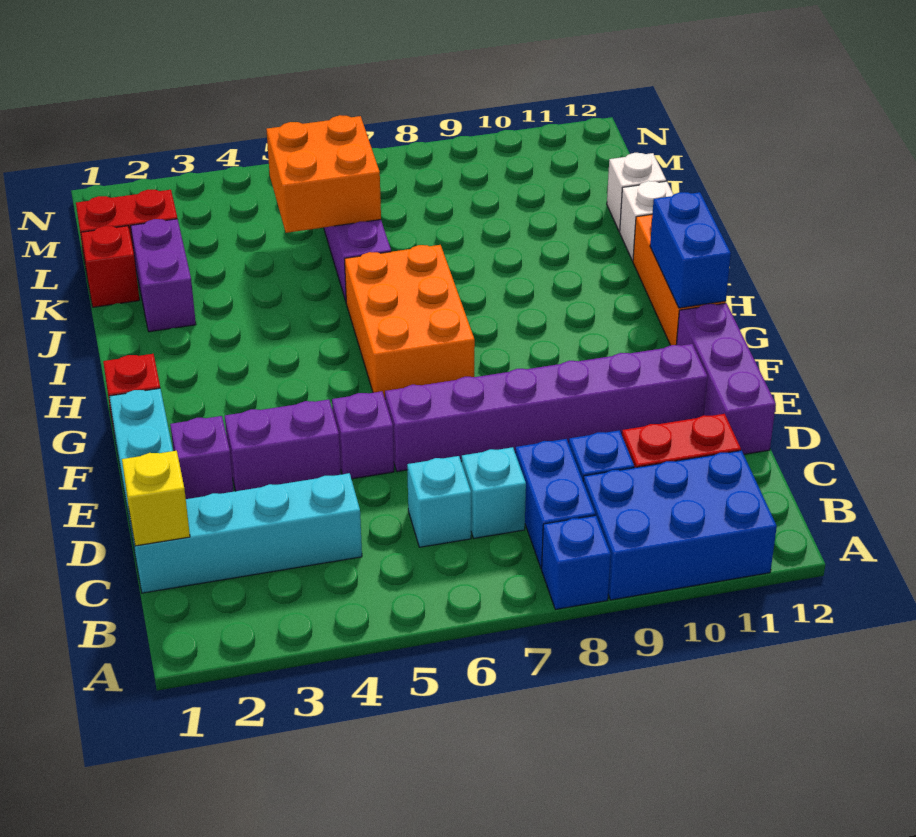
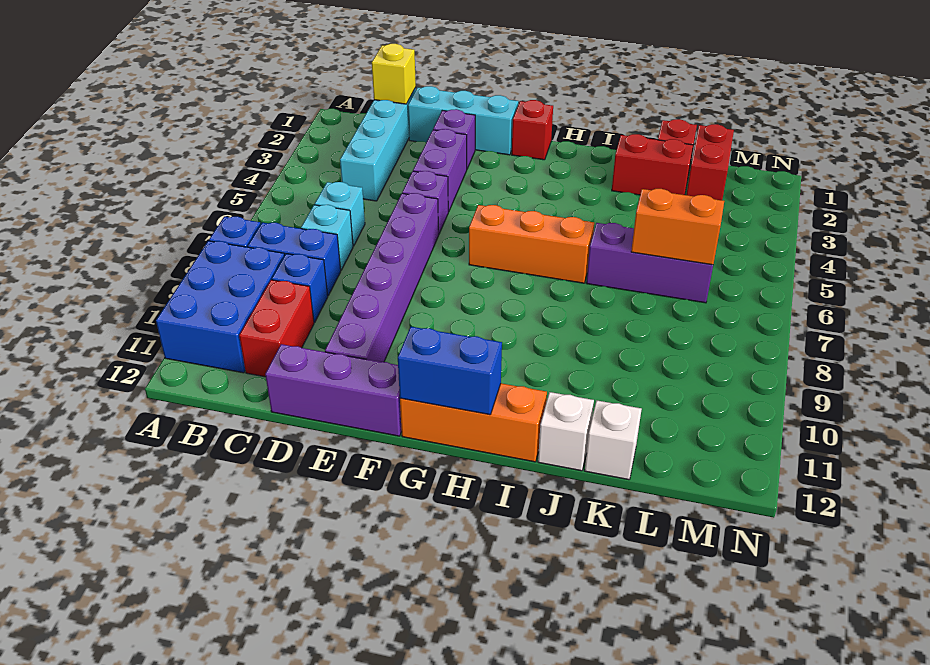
orange brick G6:I7 level 1 -> orange brick G6:I6 level 1
purple brick J2:K2 level 1 -> red brick J2:K2 level 1
orange brick K5:L6 level 2 -> orange brick K6:L6 level 2

